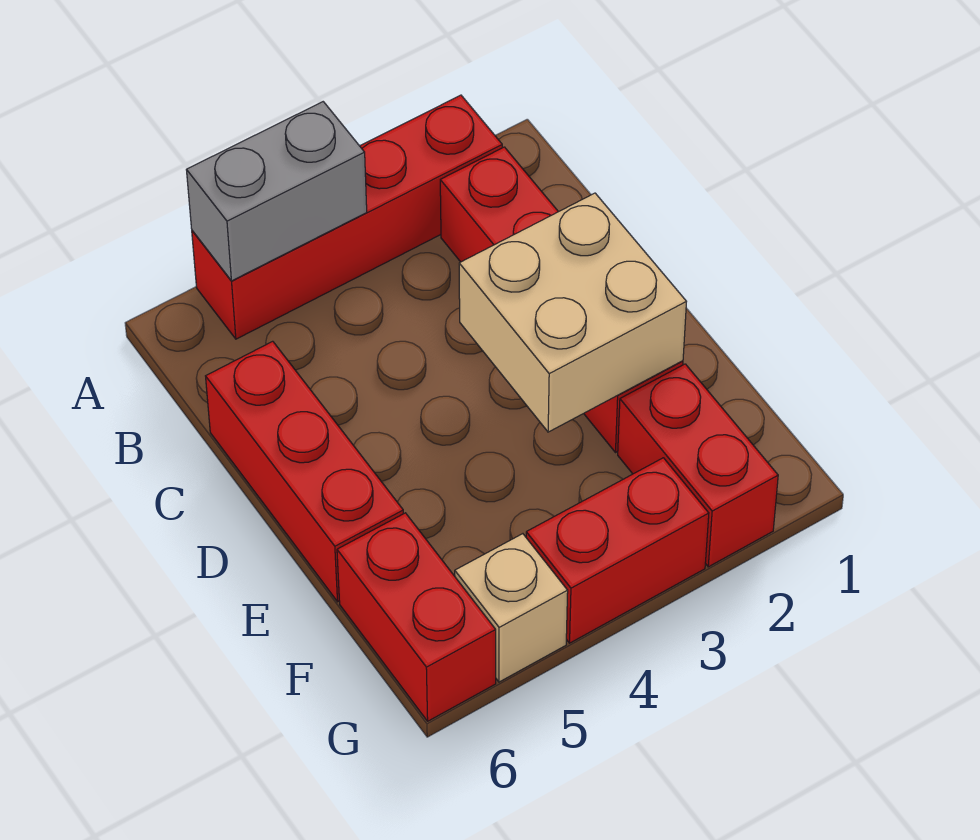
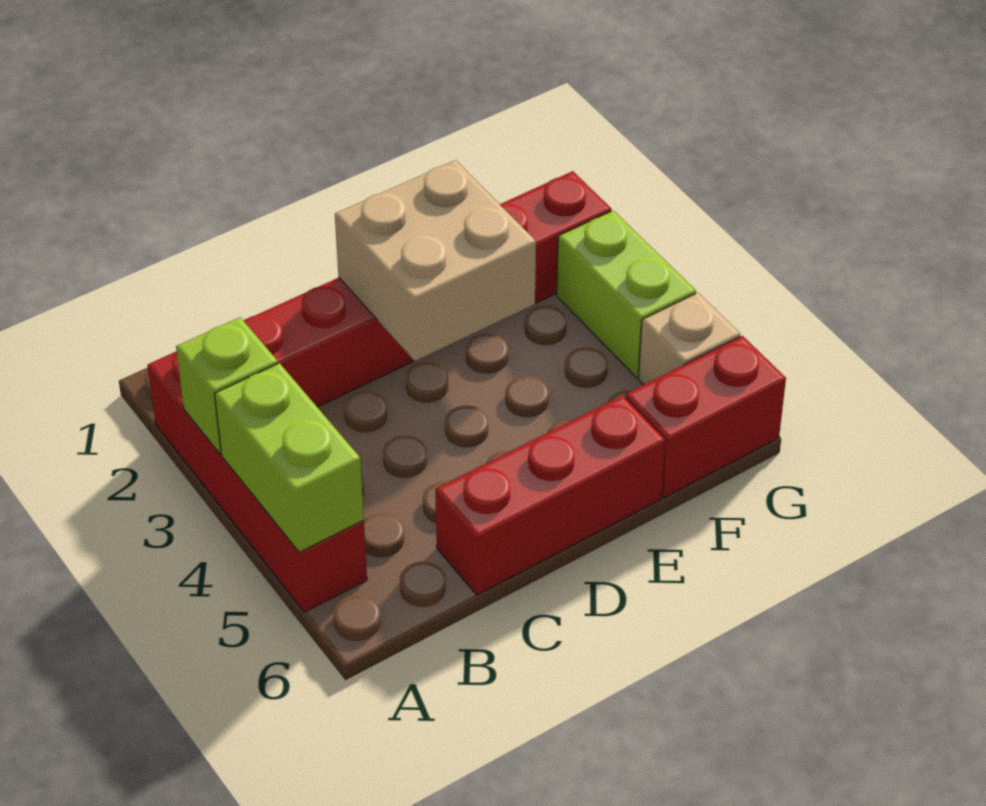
none -> lime brick A3 level 2
grey brick A4:A5 level 2 -> lime brick A4:A5 level 2
red brick G3:G4 level 1 -> lime brick G3:G4 level 1

